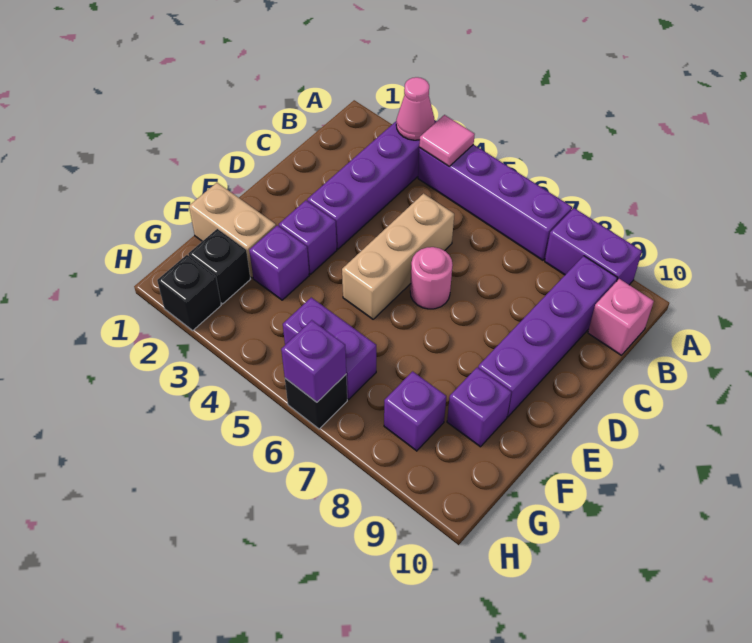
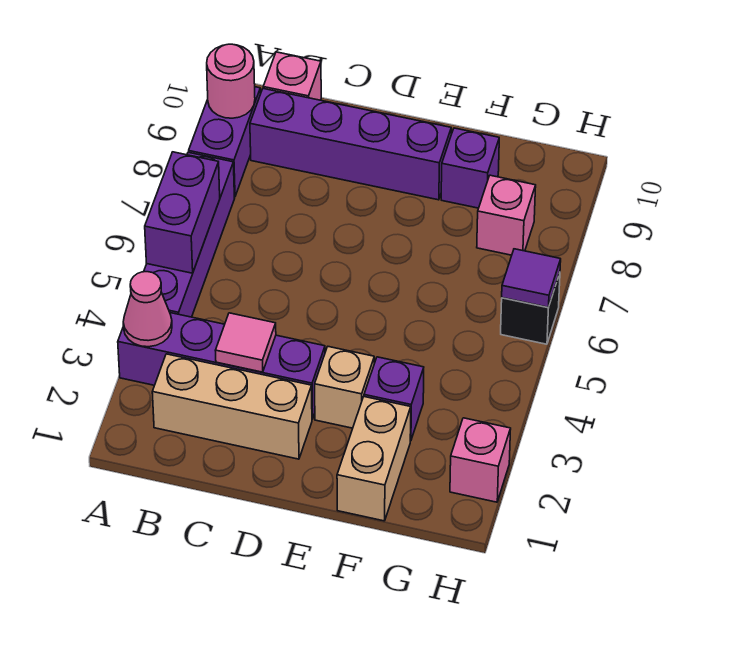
pink tile A4 level 2 -> pink tile C3 level 2
tan brick C5:E5 level 1 -> tan brick B2:D2 level 1
pink round brick D6 level 1 -> pink round brick A9 level 2
purple brick E3 level 1 -> tan brick E3 level 1
black brick G2 level 1 -> none
purple brick G5:G6 level 1 -> purple brick A5:A6 level 2
purple brick G8 level 1 -> pink brick G8 level 1
black brick H2 level 1 -> pink brick H2 level 1
purple brick H6 level 2 -> purple tile H6 level 2

